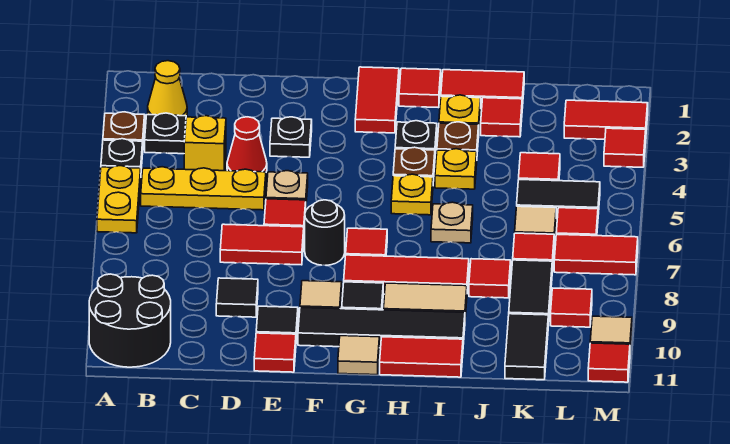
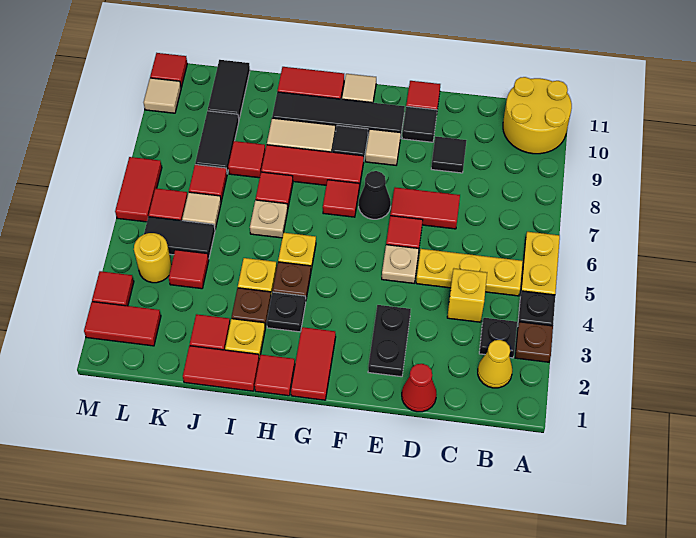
black round brick A10:B11 level 1 -> yellow round brick A10:B11 level 1
red cone D4 level 1 -> red cone D1 level 1
black plate E3 level 1 -> black plate E2:E3 level 1
black round brick F7 level 1 -> black cone F7 level 1
none -> yellow round brick L4 level 1
red tile L7:M7 level 1 -> red tile M6:M7 level 1
red tile L9 level 1 -> red tile I7 level 1

